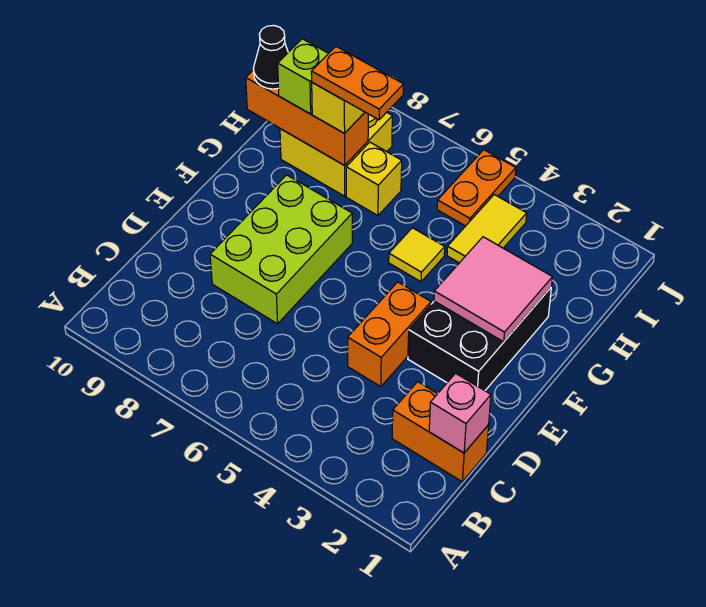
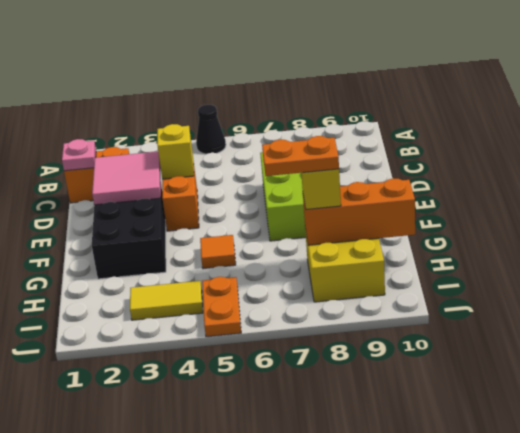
pink brick C1 level 2 -> pink plate C1 level 2
pink tile F2:G3 level 2 -> pink tile D2:E3 level 2
yellow tile G5 level 1 -> orange tile G5 level 1
yellow tile H4:I4 level 1 -> yellow tile I3:I4 level 1
yellow brick H7 level 1 -> yellow brick D4 level 2
lime brick H9 level 3 -> none
black cone H10 level 3 -> black cone A5 level 1

